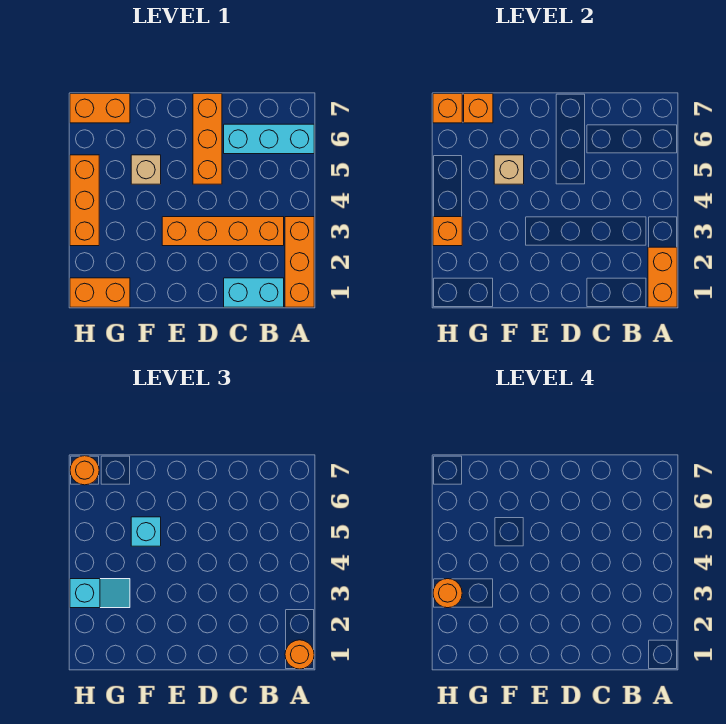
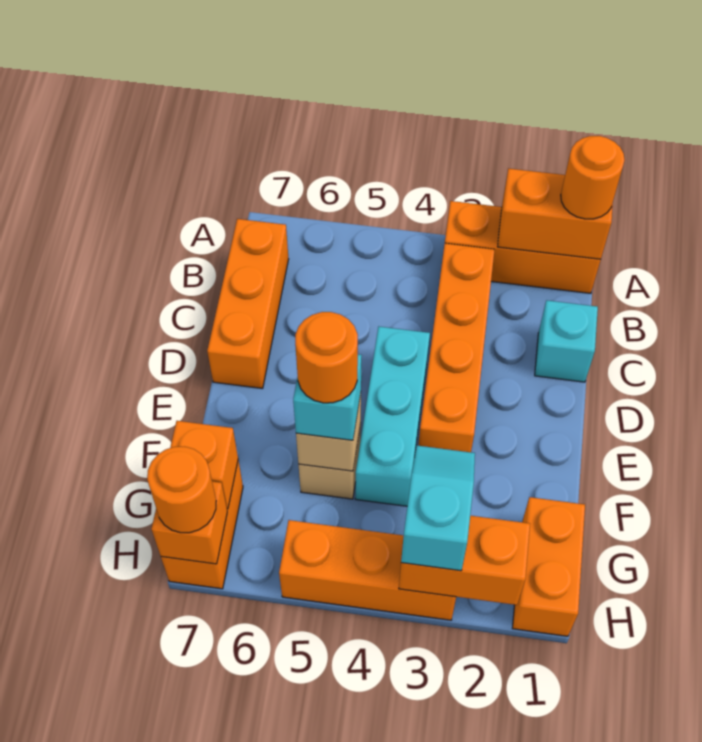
cyan brick A6:C6 level 1 -> cyan brick D4:F4 level 1
cyan brick B1:C1 level 1 -> cyan brick C1 level 1
orange brick D5:D7 level 1 -> orange brick B7:D7 level 1
orange brick H3 level 2 -> orange brick H2:H3 level 2
orange round brick H3 level 4 -> orange round brick F5 level 4

